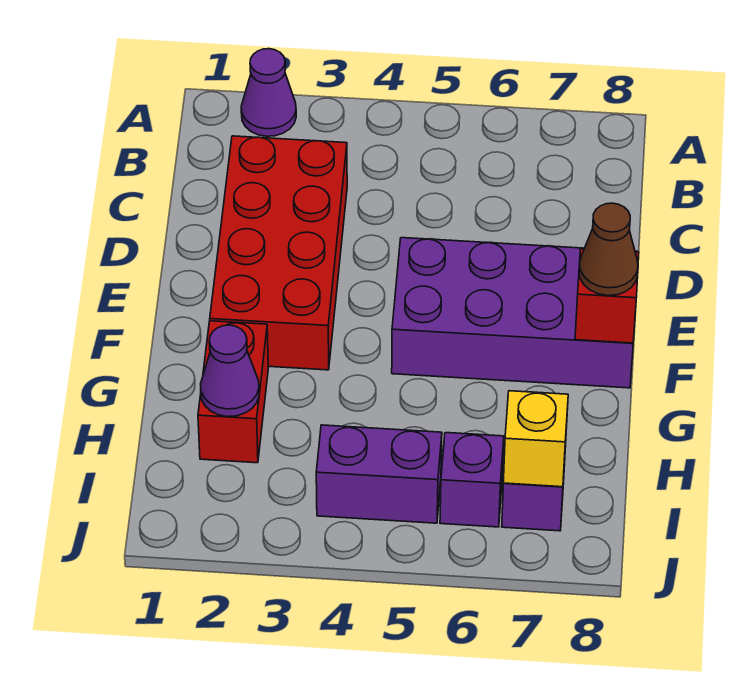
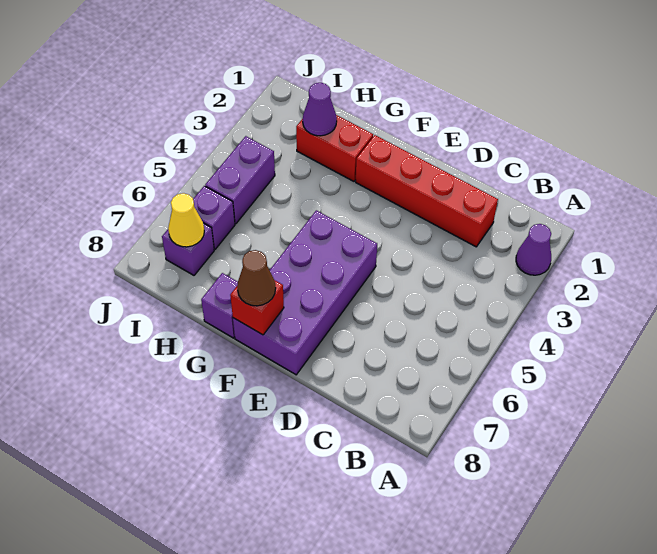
red brick C2:F3 level 1 -> red brick C2:F2 level 1
none -> purple brick G8 level 1
yellow brick I7 level 2 -> yellow cone I7 level 2

